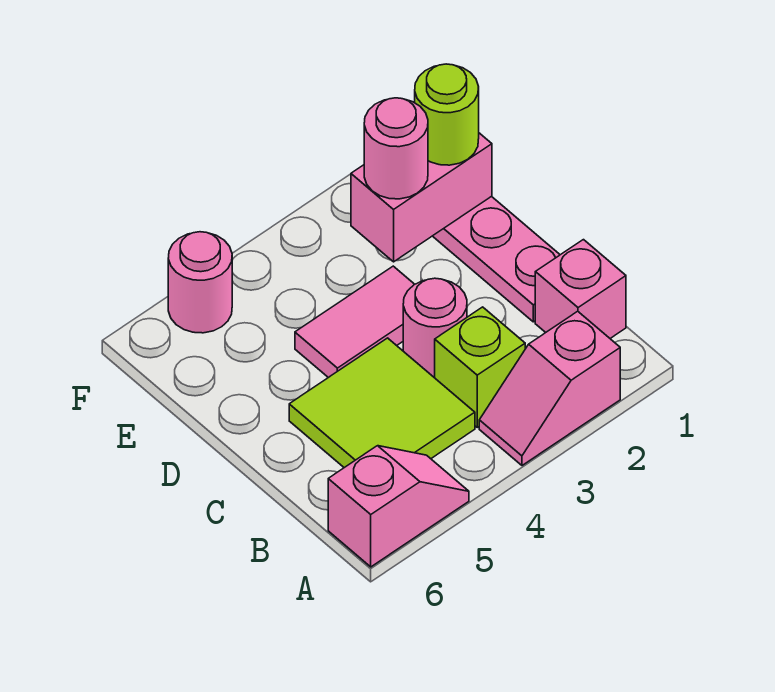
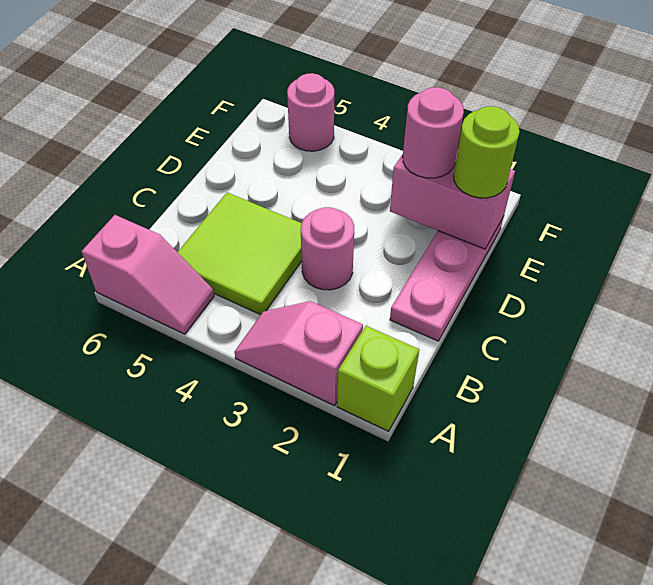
pink brick B1 level 1 -> none
lime brick B3 level 1 -> lime brick A1 level 1
pink tile D3:D4 level 1 -> none

